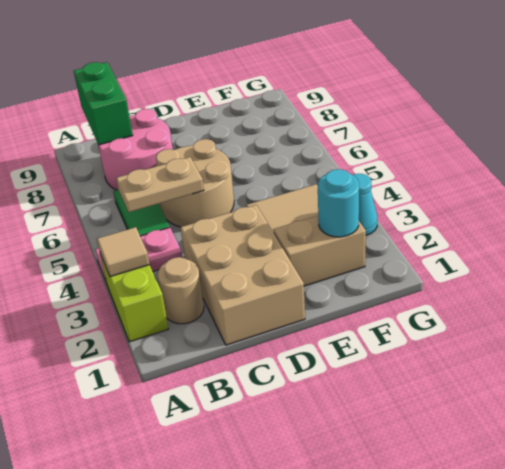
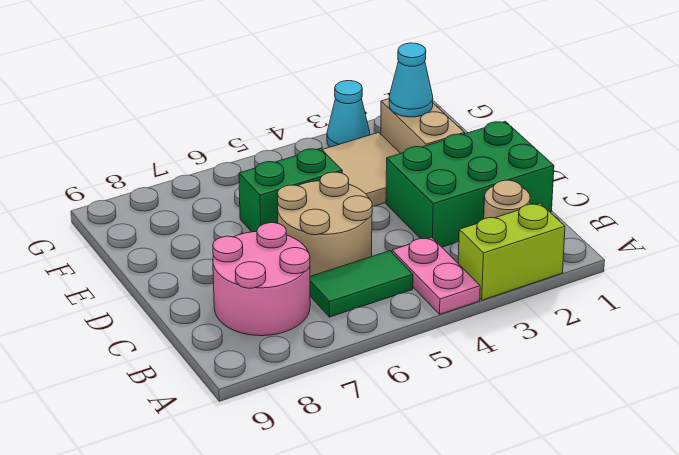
tan tile A3 level 2 -> none
tan plate B5:C5 level 2 -> none
green brick B8:B9 level 2 -> green brick E5:E6 level 1
tan brick C1:D3 level 1 -> green brick C1:D3 level 1
cyan round brick F2 level 2 -> cyan cone F2 level 2

